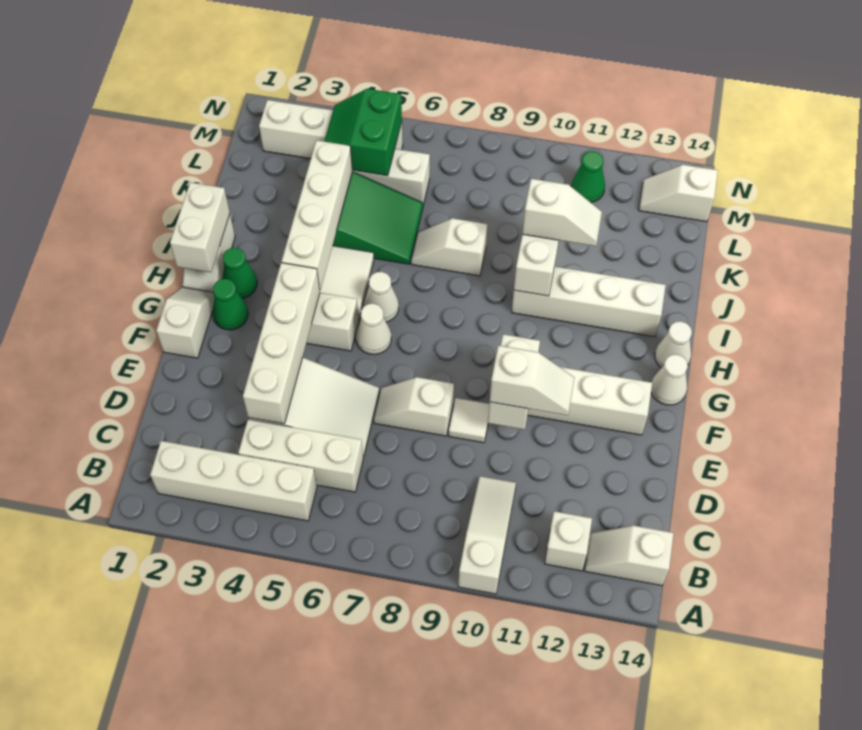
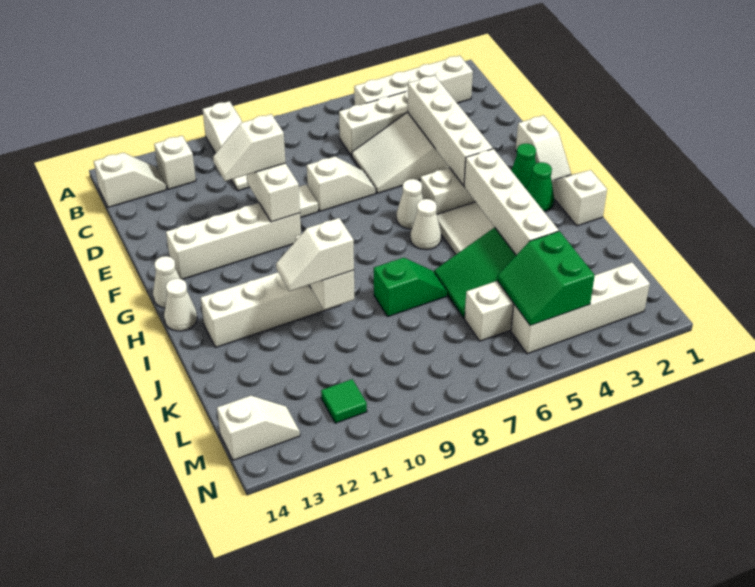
white brick H1:I1 level 2 -> none
white slope J7:J8 level 1 top 8 -> green slope J7:J8 level 1 top 8
green slope L4:M5 level 2 top 5 -> green slope L4:M5 level 2 top 4
green cone M11 level 1 -> green tile M11 level 1

